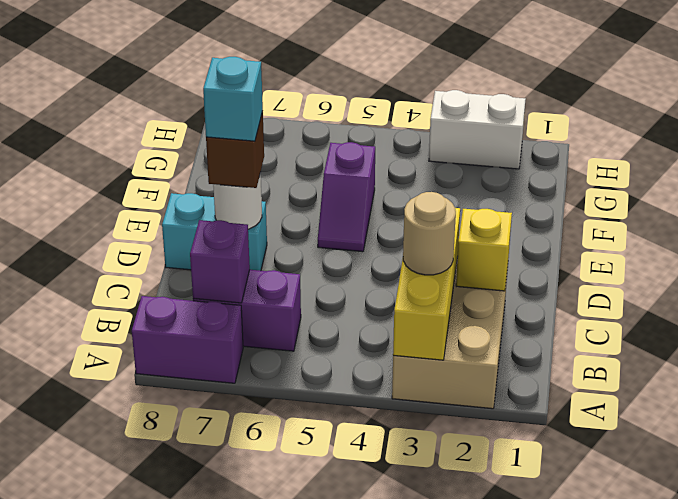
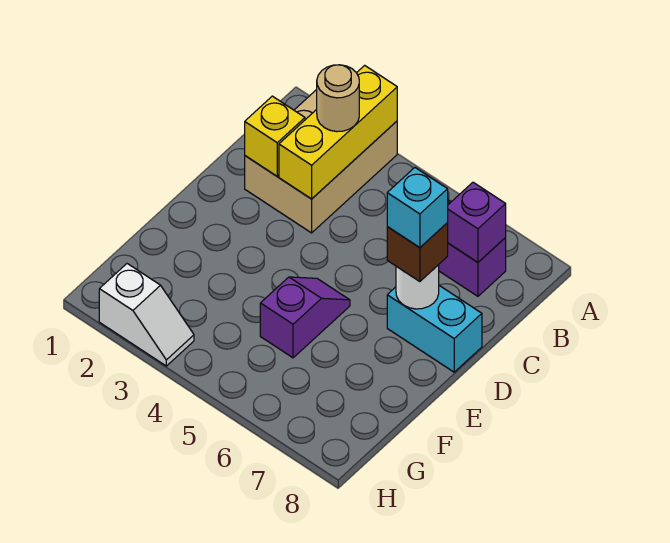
purple brick A7:A8 level 1 -> none
white brick H2:H3 level 1 -> white slope H2:H3 level 1 top 2

